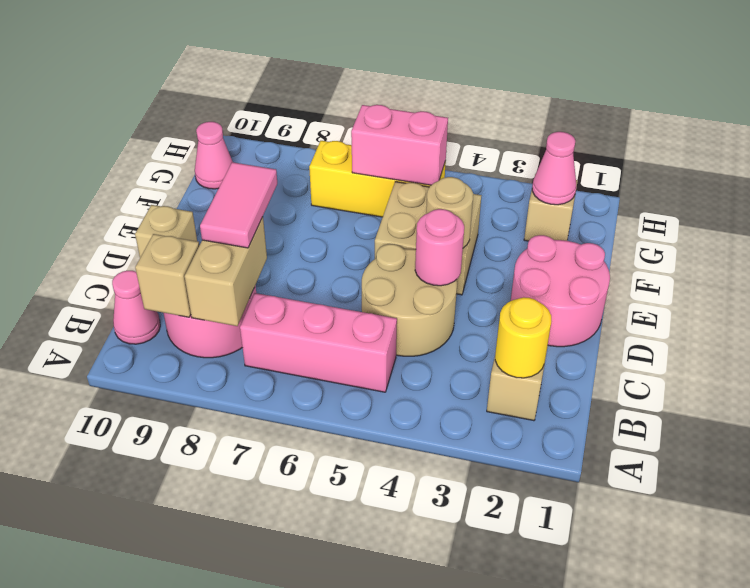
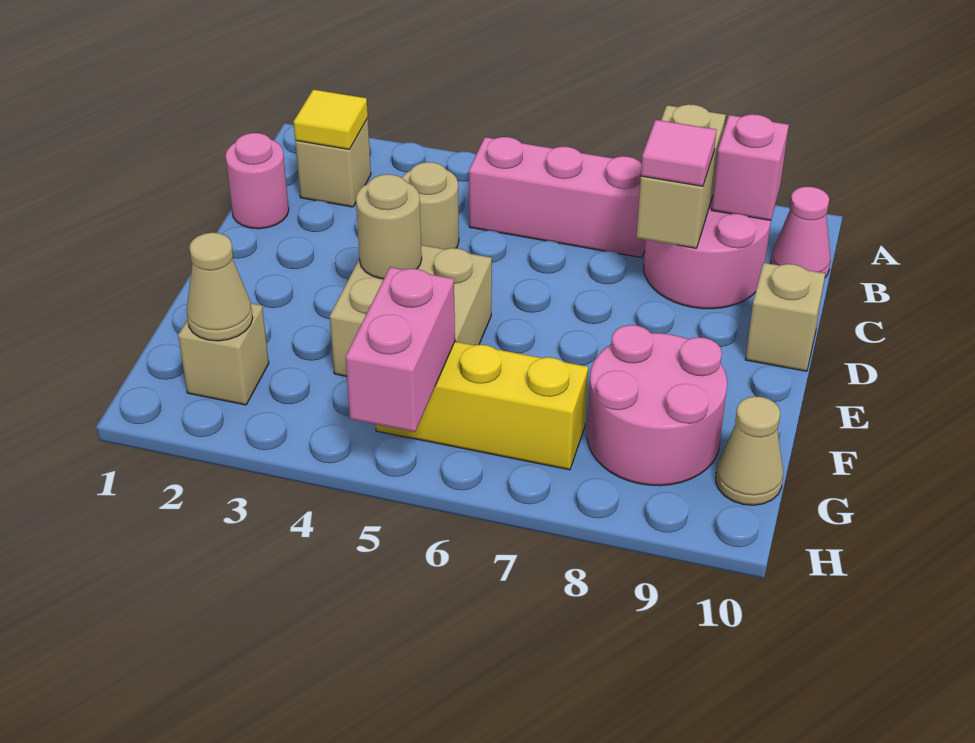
yellow round brick B2 level 2 -> yellow tile B2 level 2
tan brick B9 level 2 -> pink brick B9 level 2
tan round brick C4:D5 level 1 -> tan round brick C4 level 1
pink tile C8:D8 level 3 -> pink tile C8 level 3
pink round brick D1:E2 level 1 -> pink round brick F8:G9 level 1
pink round brick D4 level 2 -> pink round brick C1 level 1
pink cone G2 level 2 -> tan cone G2 level 2
pink brick G5:G6 level 2 -> pink brick G5:H5 level 2
pink cone G10 level 1 -> tan cone G10 level 1

